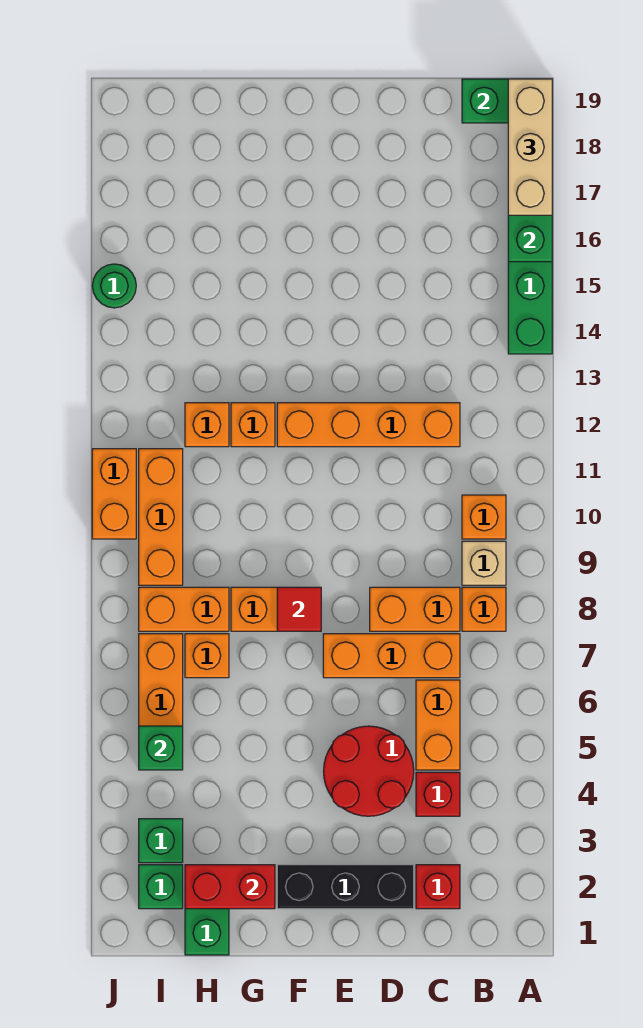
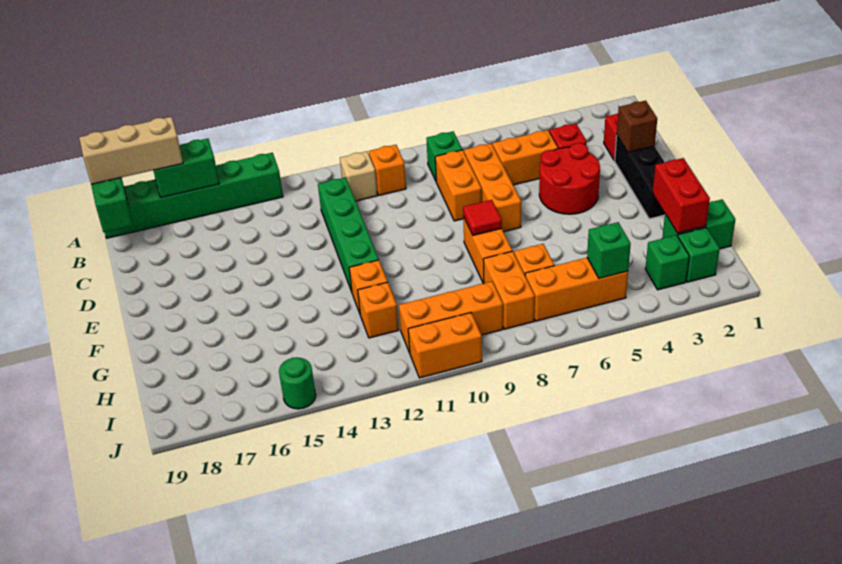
orange brick B8 level 1 -> green brick B8 level 1
tan brick B9 level 1 -> tan brick B11 level 1
orange brick C12:F12 level 1 -> green brick C12:F12 level 1
none -> brown brick D2 level 2

